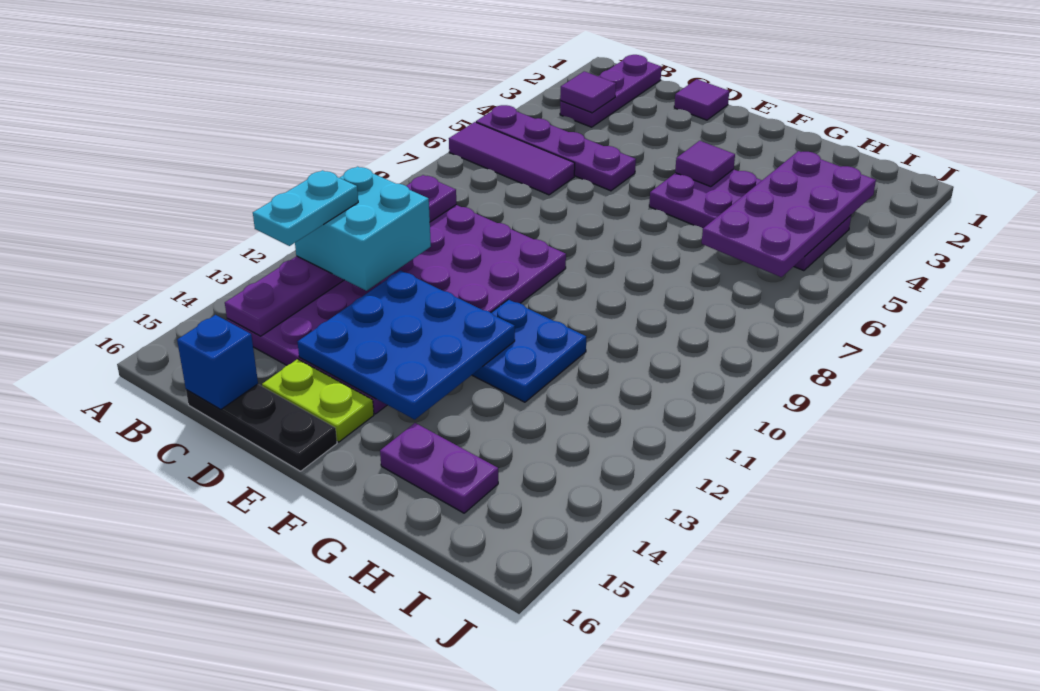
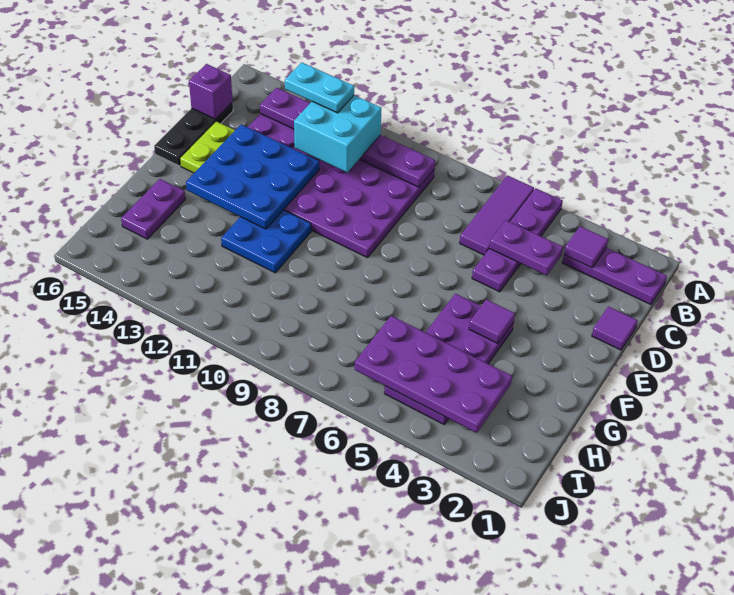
none -> purple plate C4:C5 level 2
blue brick C16 level 2 -> purple brick C16 level 2

